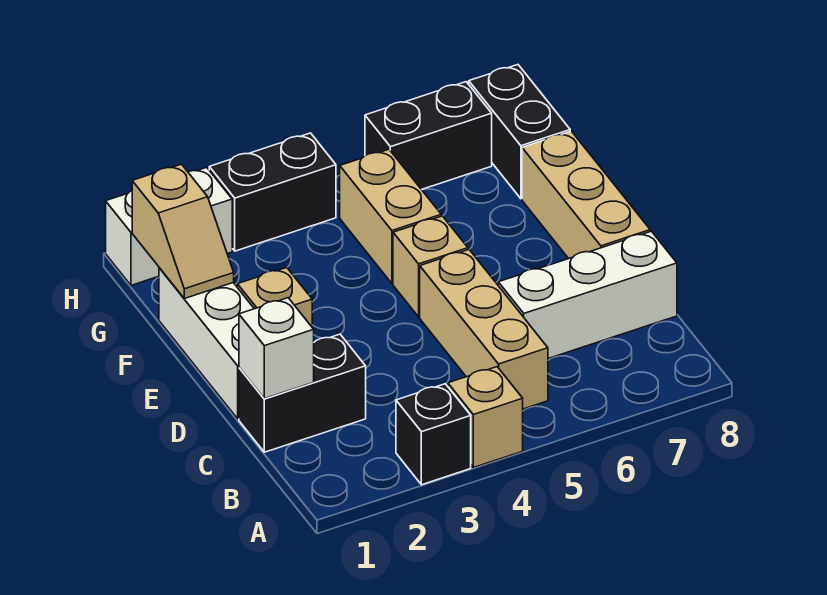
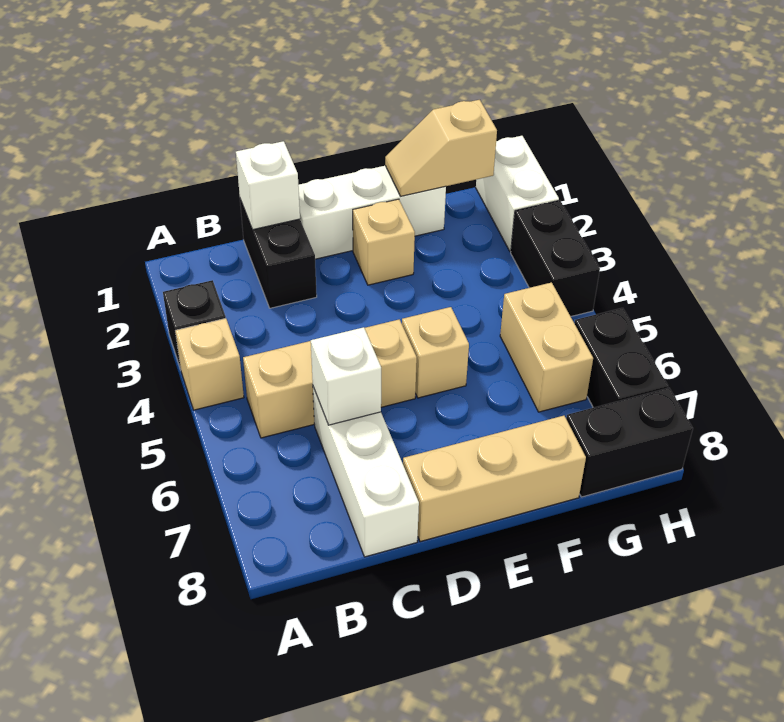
none -> white brick C6 level 2
tan brick F5:G5 level 1 -> tan brick G5:G6 level 1

